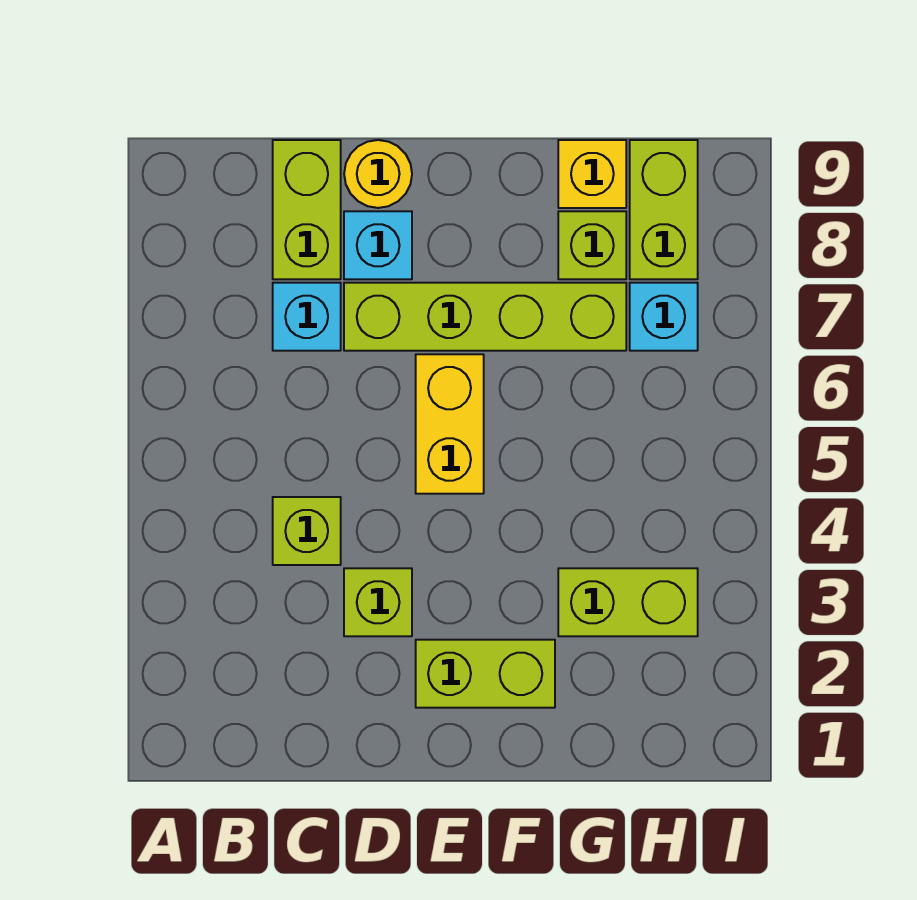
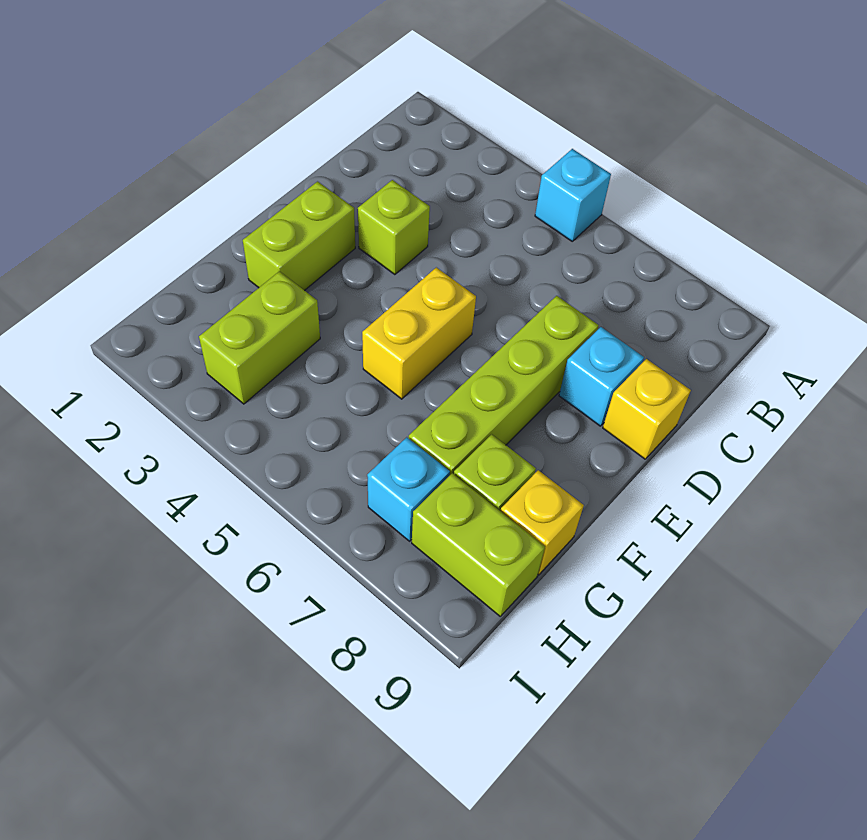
lime brick C4 level 1 -> none
cyan brick C7 level 1 -> cyan brick A5 level 1
lime brick C8:C9 level 1 -> none
yellow round brick D9 level 1 -> yellow brick D9 level 1
yellow brick E5:E6 level 1 -> yellow brick E5:F5 level 1

